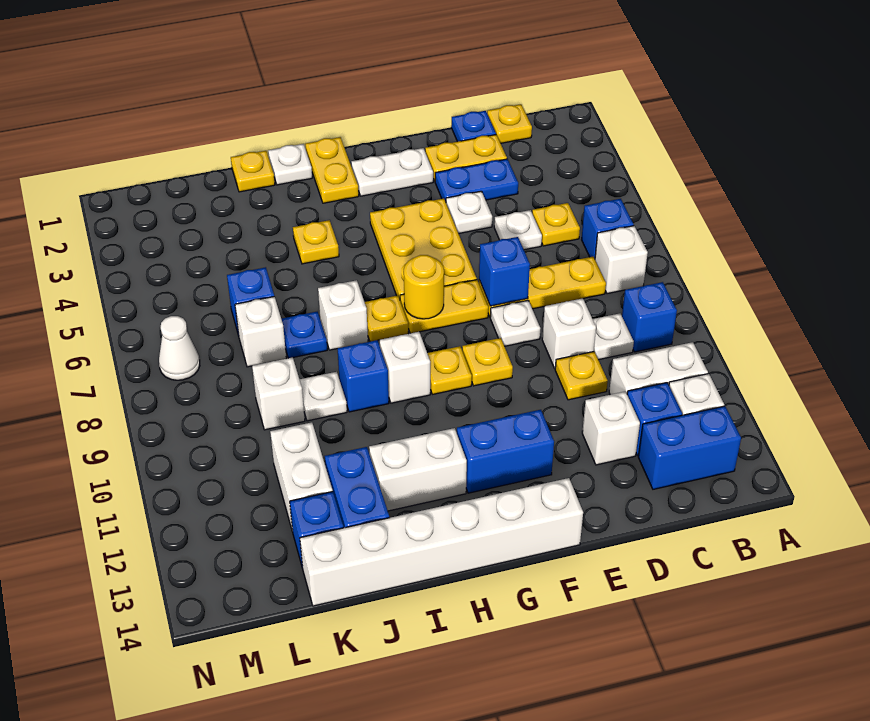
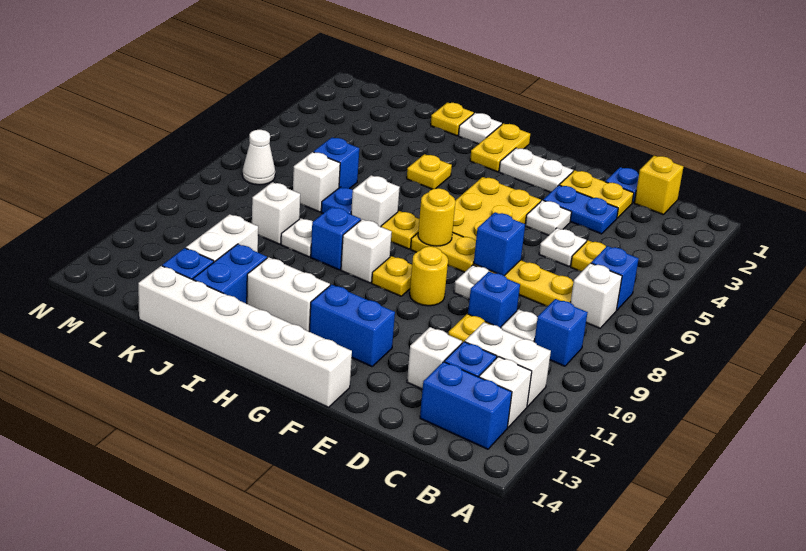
yellow plate C1 level 1 -> yellow brick C1 level 1
white brick D9 level 1 -> blue brick D9 level 1
yellow plate F9 level 1 -> yellow round brick F9 level 1

